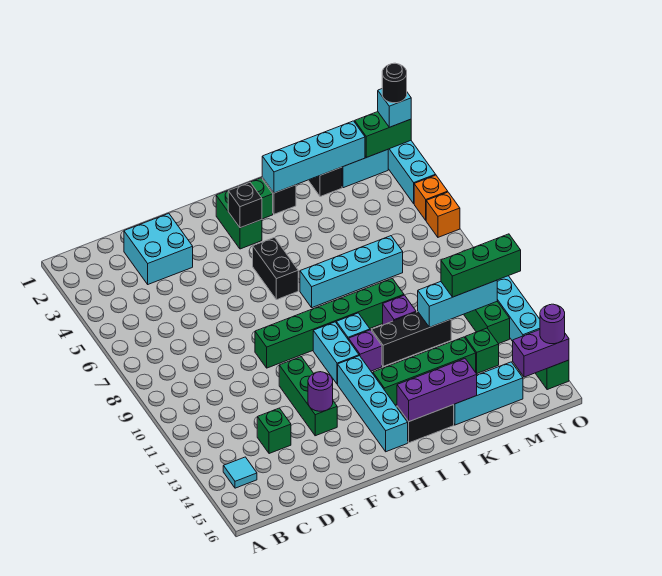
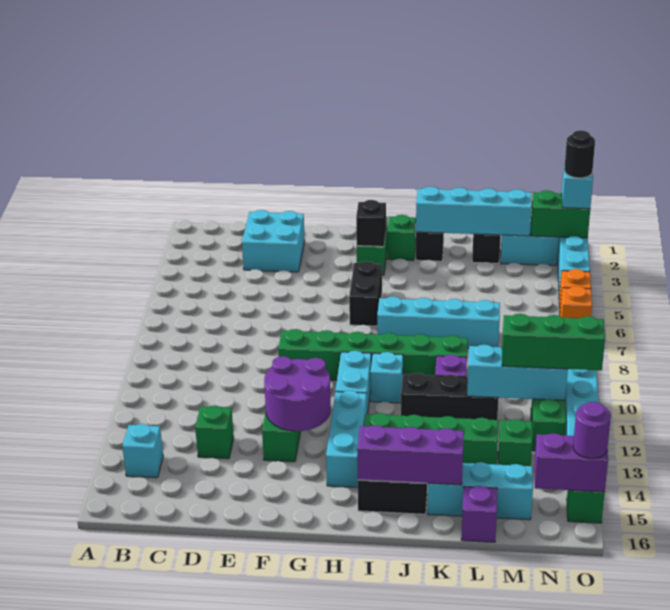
cyan tile B14 level 1 -> cyan brick B14 level 1
purple round brick F13 level 2 -> purple round brick F12:G13 level 2
cyan brick H12:H15 level 1 -> cyan brick H12:H14 level 1
purple brick I11 level 1 -> purple brick L16 level 1

